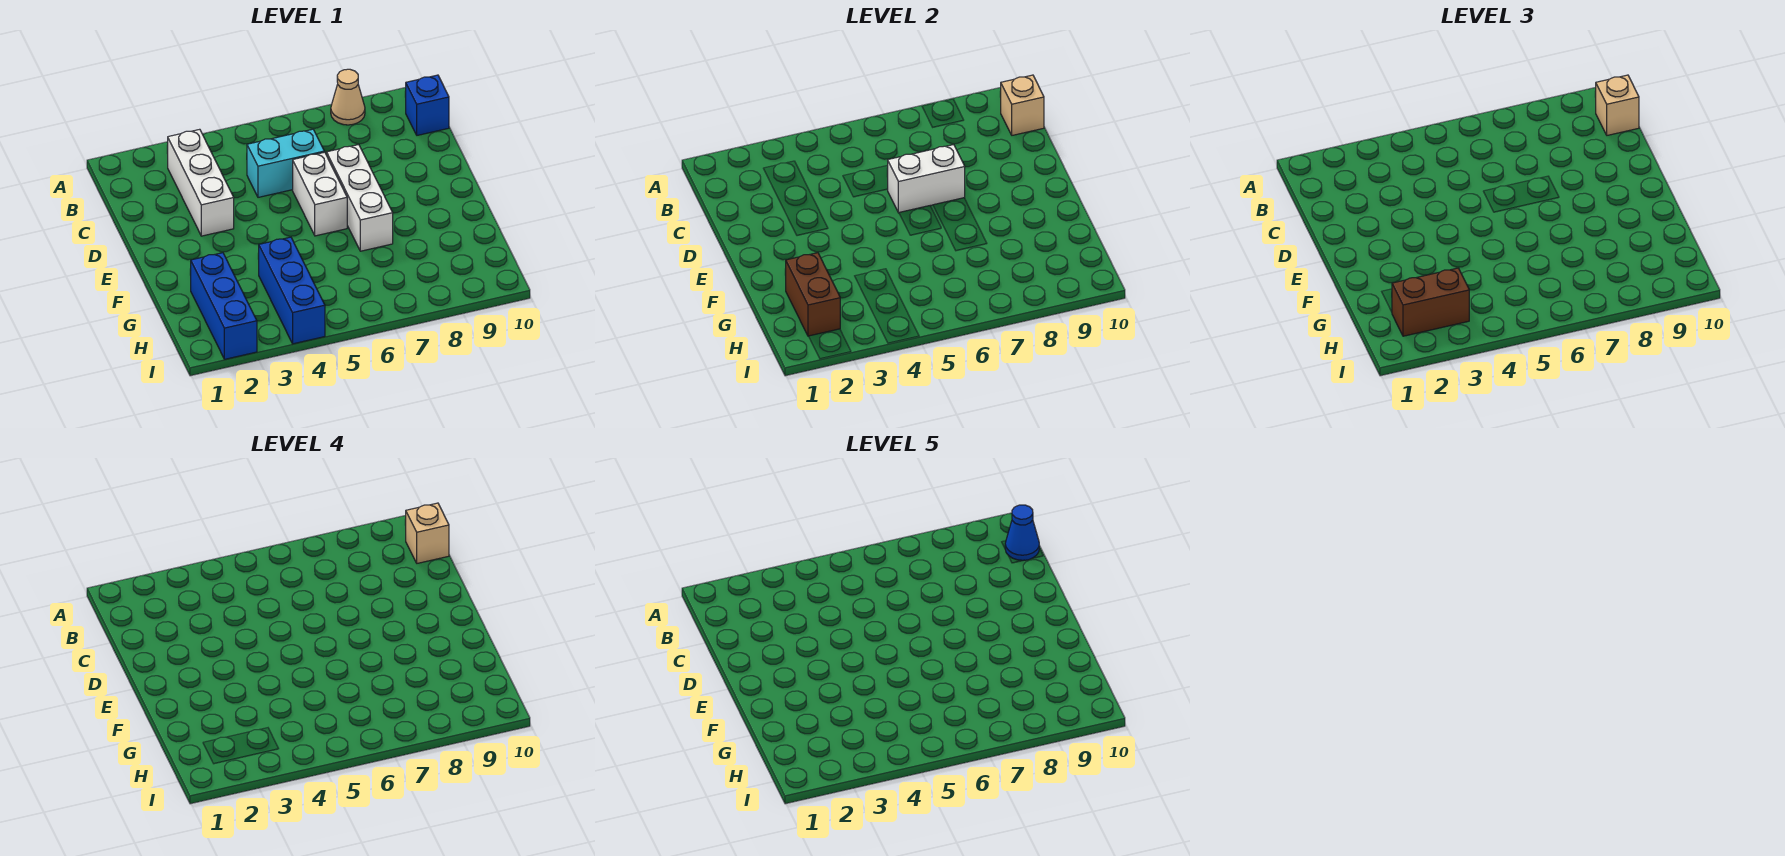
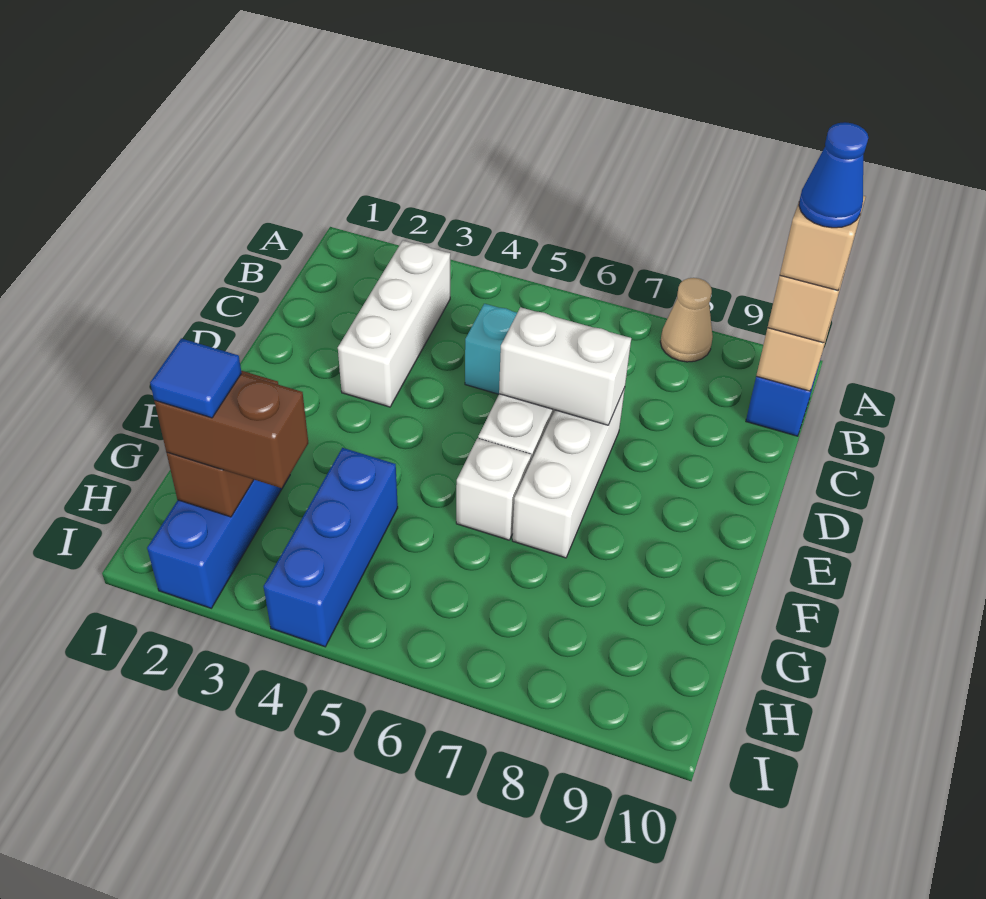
none -> white brick F6 level 1
none -> blue tile H2 level 4

